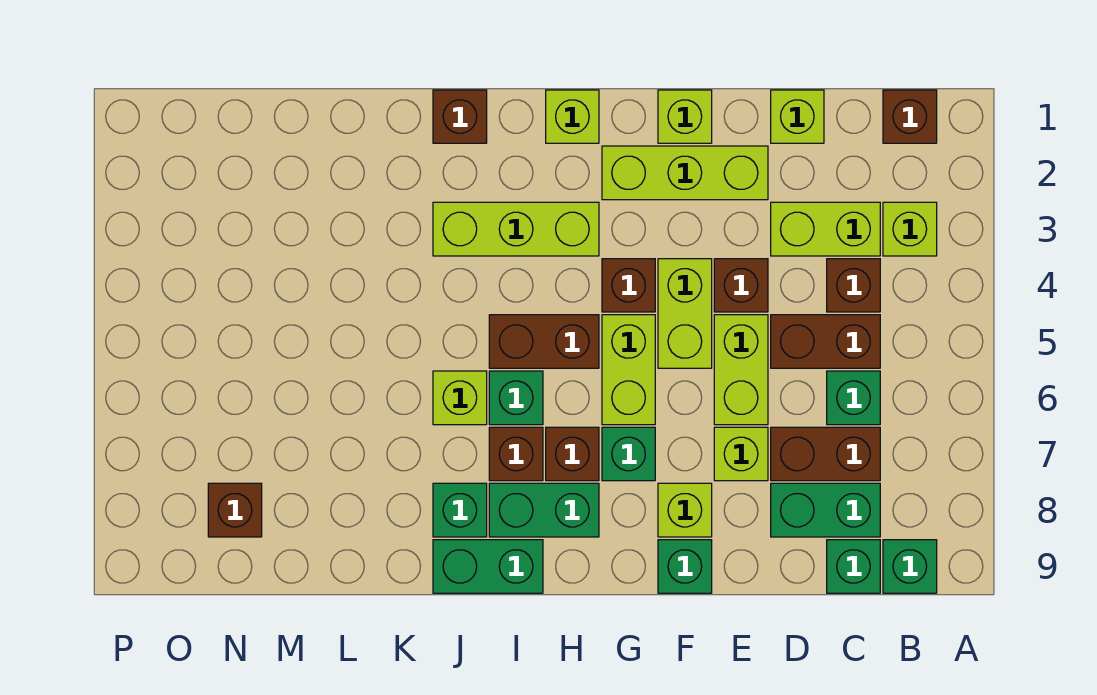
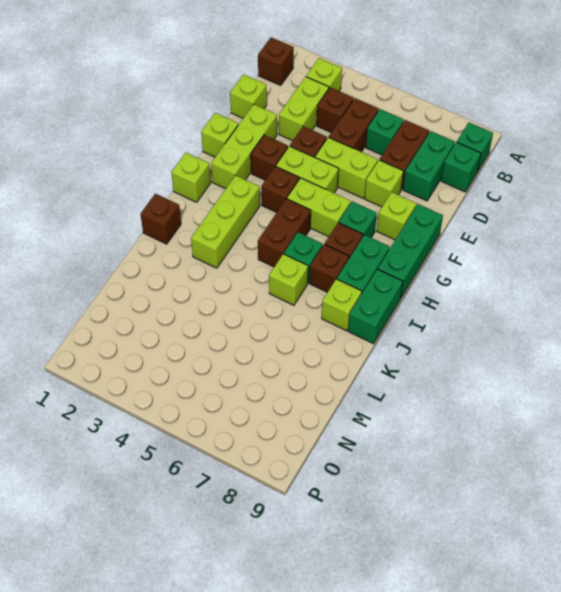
green brick F9 level 1 -> green brick F9:H9 level 1
green brick J8 level 1 -> lime brick J8 level 1
brown brick N8 level 1 -> brown brick F3 level 1

